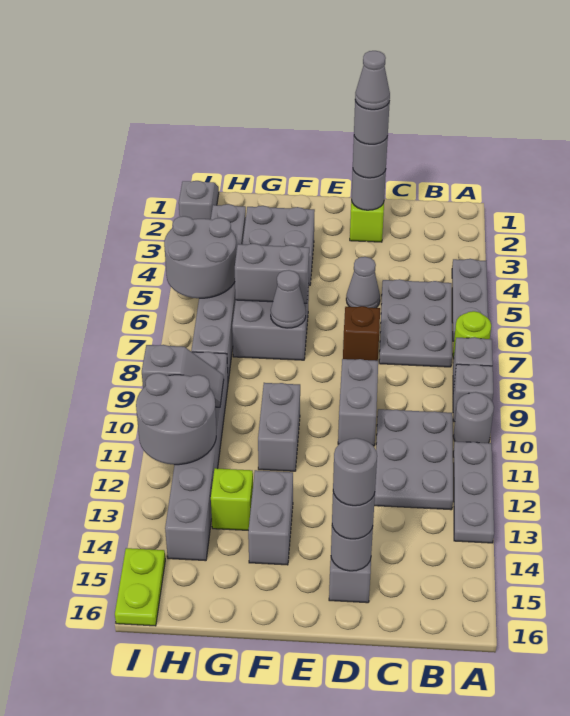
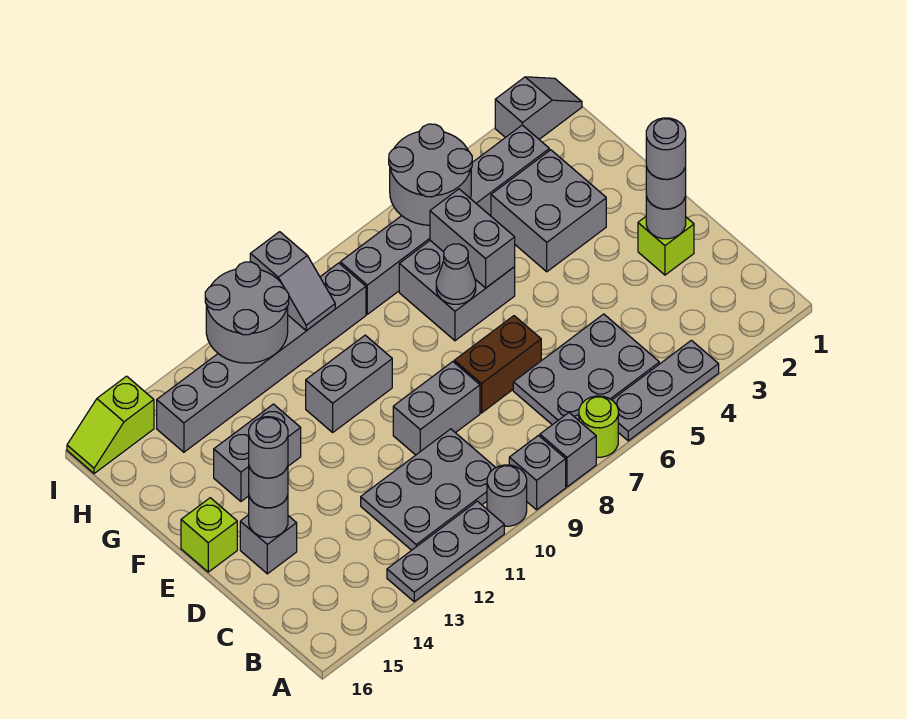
grey cone D2 level 5 -> none
grey cone D5 level 1 -> none
brown brick D7 level 1 -> brown brick D7:D8 level 1
lime brick G13 level 1 -> lime brick E16 level 1
lime plate I15:I16 level 1 -> lime slope I15:I16 level 1 top 15

